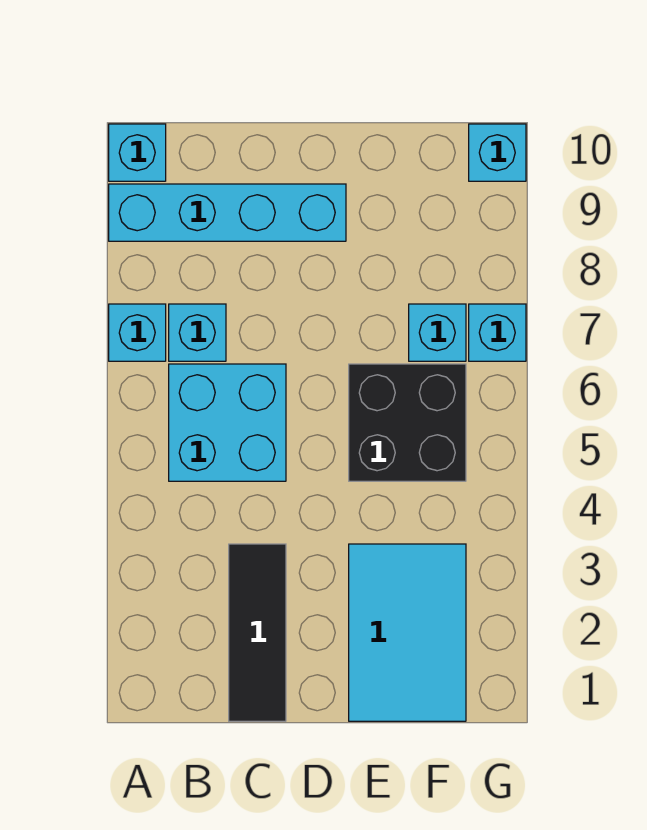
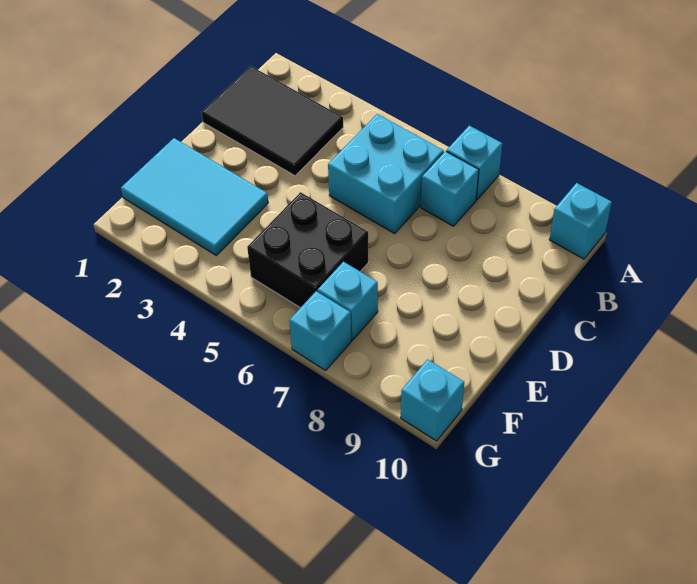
cyan brick A9:D9 level 1 -> none
black tile C1:C3 level 1 -> black tile B1:C3 level 1

